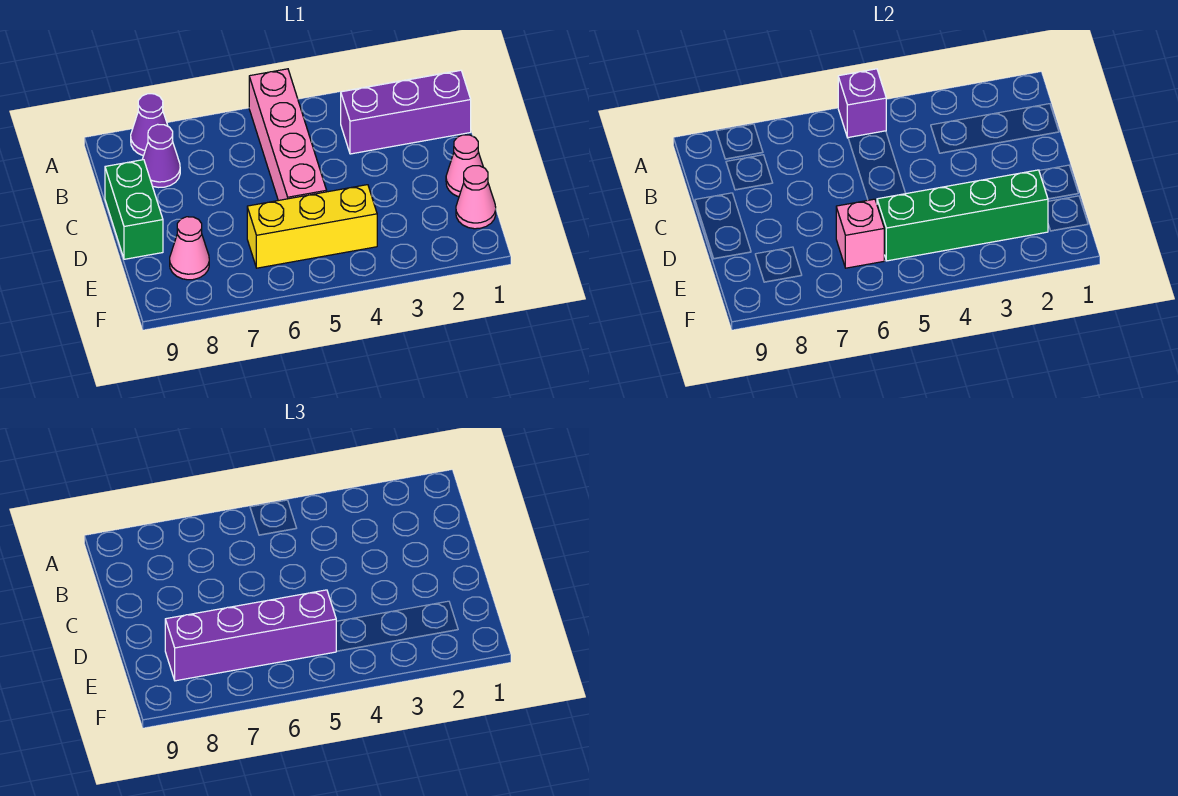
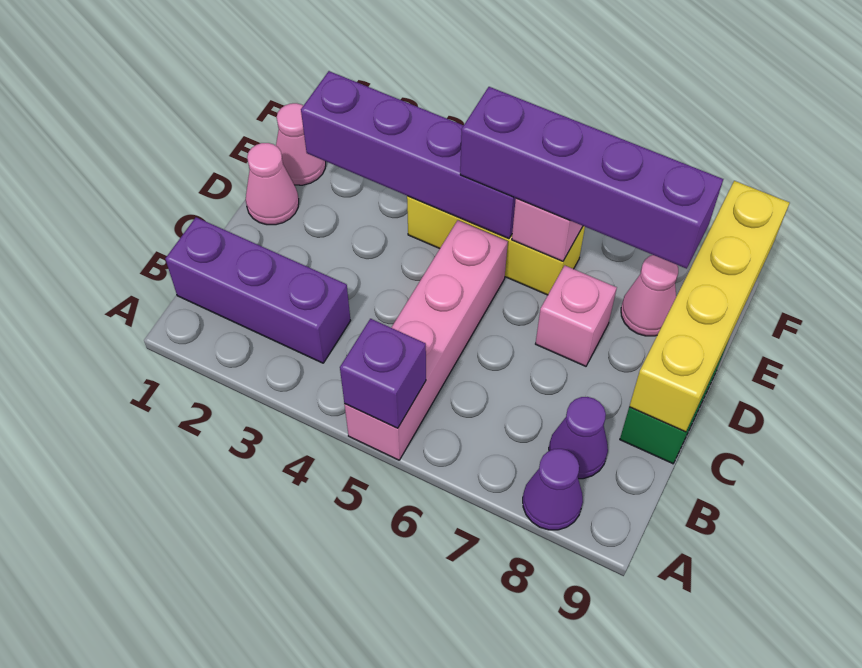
none -> yellow brick C9:F9 level 2
none -> pink brick D7 level 1
green brick E2:E5 level 2 -> purple brick E2:E5 level 2

